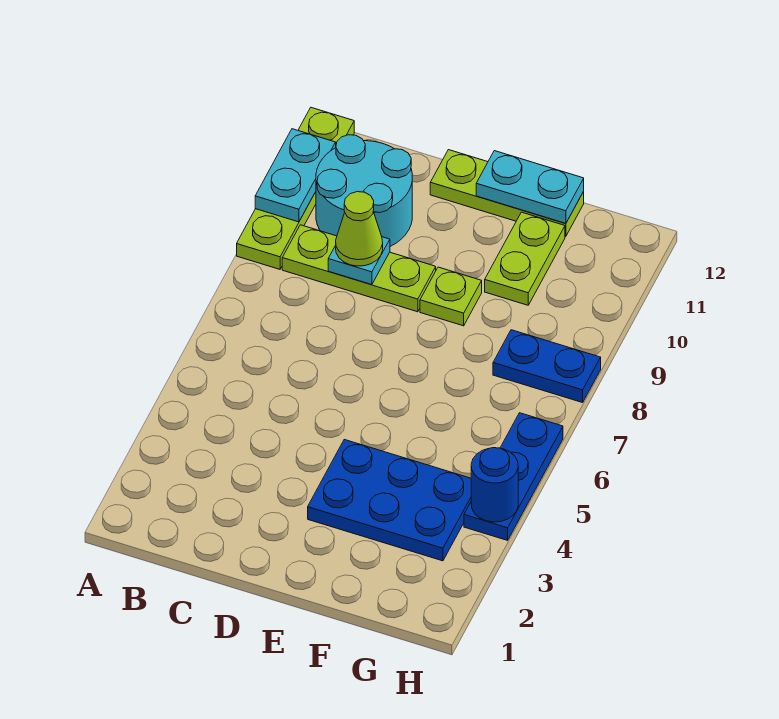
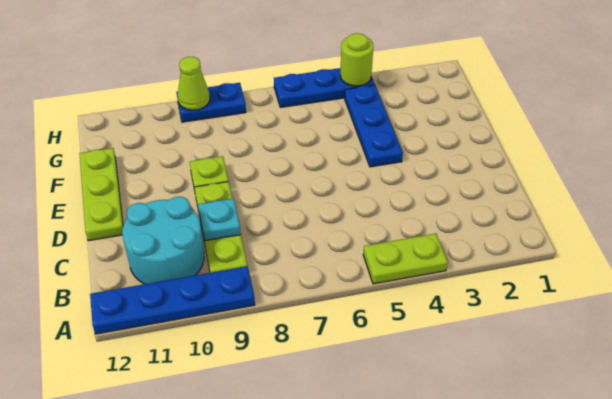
lime plate A9:A12 level 1 -> blue plate A9:A12 level 1
cyan plate A10:A11 level 2 -> none
lime cone C9 level 3 -> lime cone H9 level 2
blue plate E3:G4 level 1 -> blue plate E4:G4 level 1
cyan plate E12:F12 level 2 -> none
lime plate F10:F11 level 1 -> lime plate A4:A5 level 1
blue plate G8:H8 level 1 -> blue plate H8:H9 level 1
blue round brick H4 level 2 -> lime round brick H4 level 2

